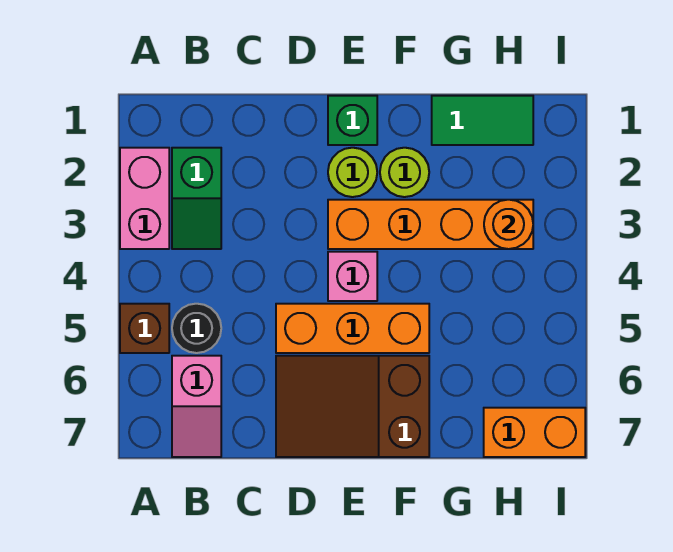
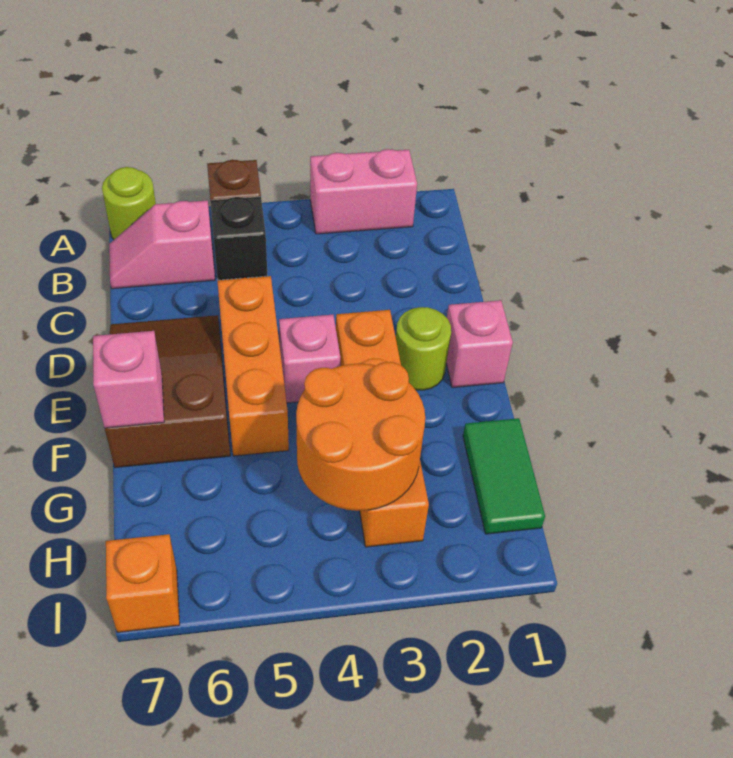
green slope B2:B3 level 1 top 2 -> none
black round brick B5 level 1 -> black brick B5 level 1
green brick E1 level 1 -> pink brick E1 level 1
lime round brick F2 level 1 -> lime round brick A7 level 1
none -> pink brick F7 level 2
orange round brick H3 level 2 -> orange round brick G3:H4 level 2
orange brick H7:I7 level 1 -> orange brick I7 level 1

